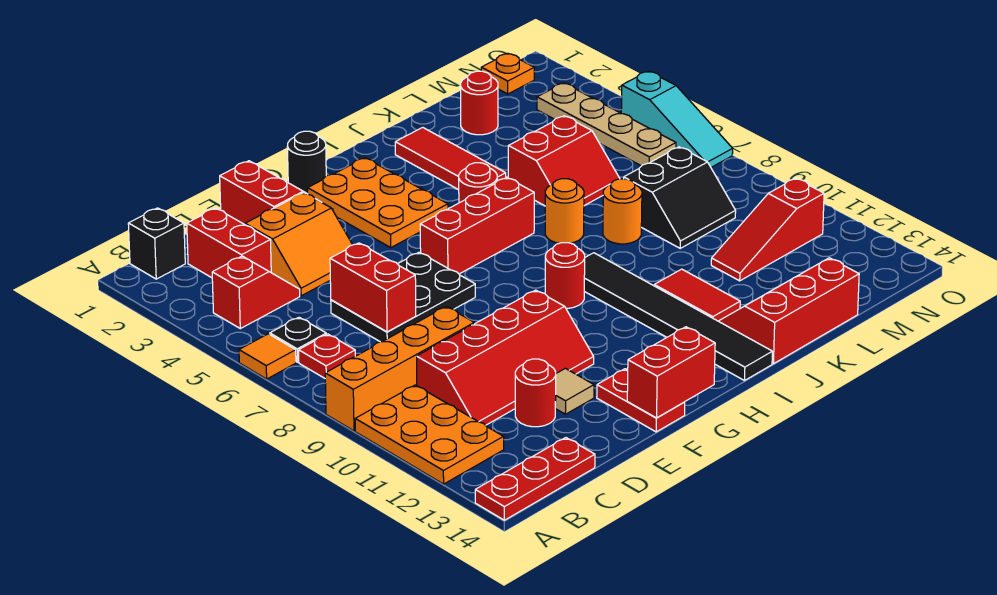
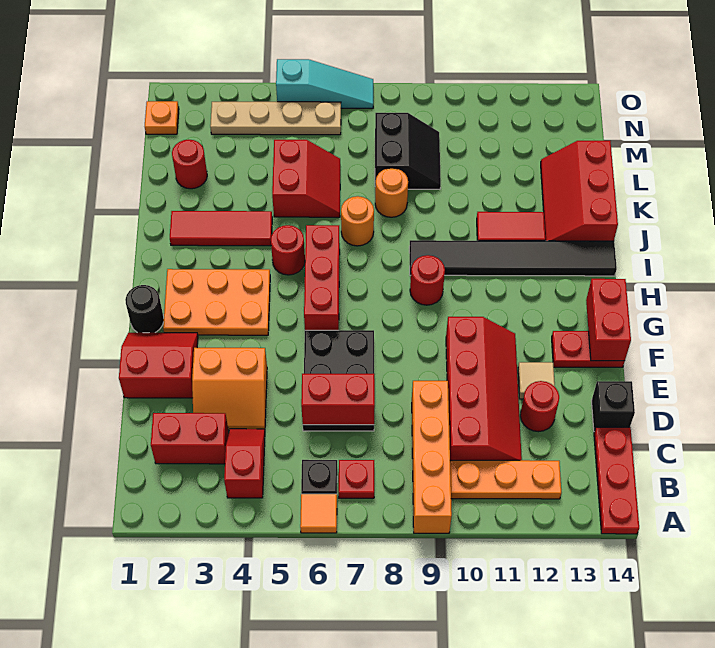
orange plate A10:B12 level 1 -> orange plate B10:B12 level 1
black brick B1 level 1 -> black brick D14 level 1
orange slope D3:E4 level 1 top 3 -> orange slope D3:E4 level 1 top E
red slope L11:N11 level 1 top N -> none

